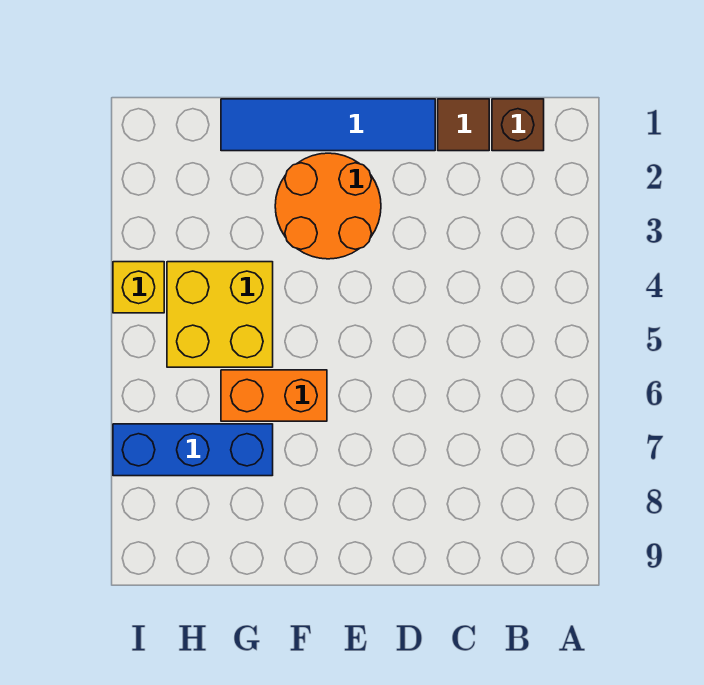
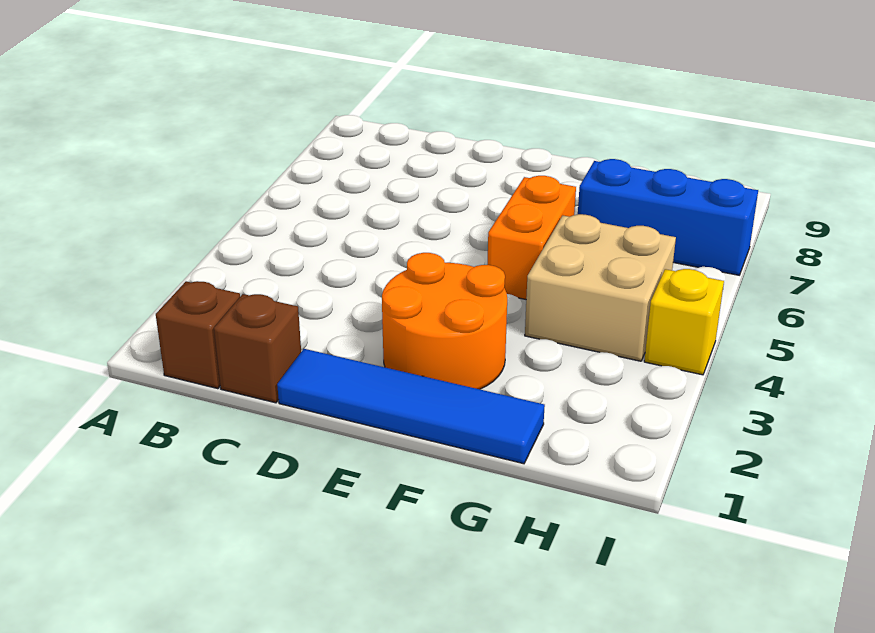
brown tile C1 level 1 -> brown brick C1 level 1
orange brick F6:G6 level 1 -> orange brick F5:F6 level 1
yellow brick G4:H5 level 1 -> tan brick G4:H5 level 1

